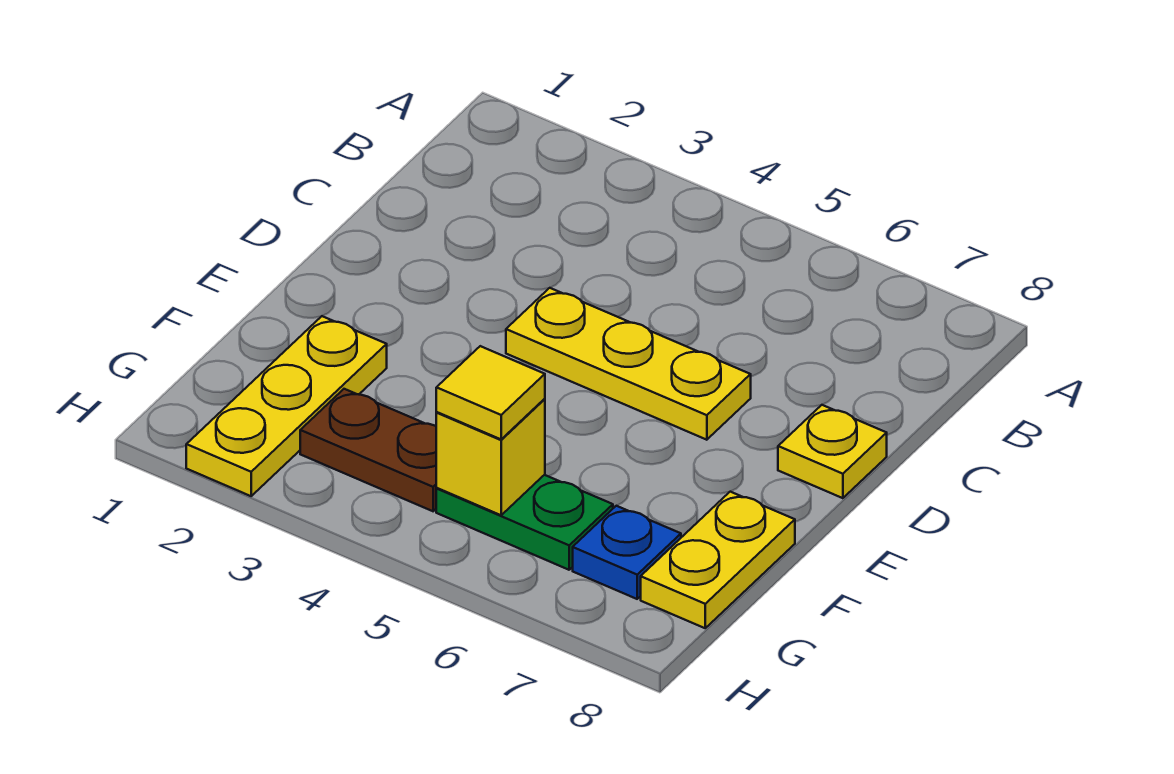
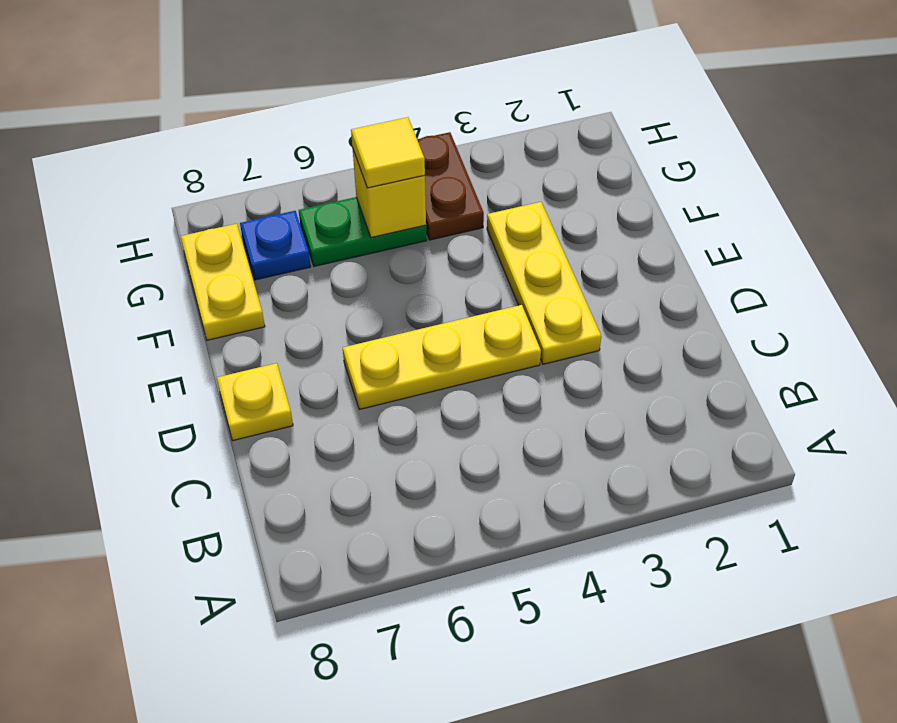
yellow plate F2:H2 level 1 -> yellow plate D3:F3 level 1
brown plate G3:G4 level 1 -> brown plate G4:H4 level 1

